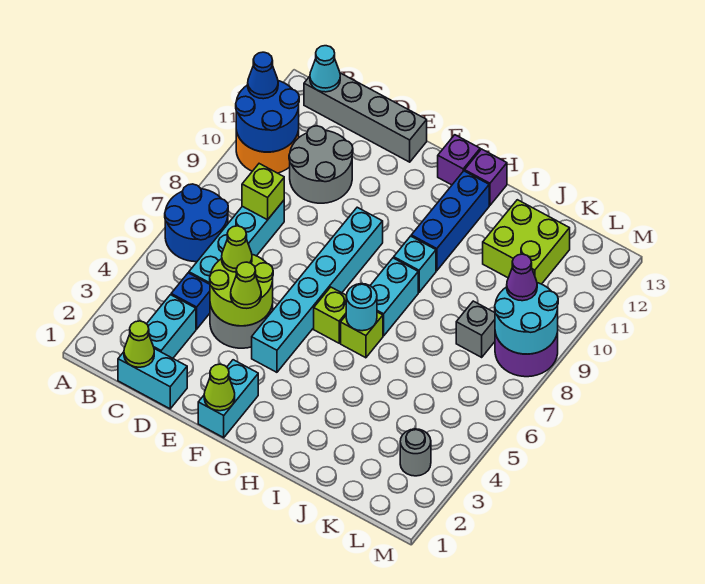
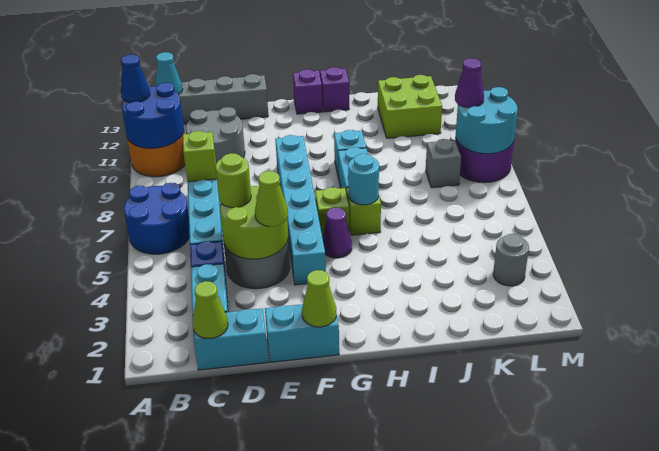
lime cone D5 level 3 -> lime round brick D5 level 3
cyan brick F1:F2 level 1 -> cyan brick E1:F1 level 1
none -> purple cone G5 level 1
blue brick H10:H12 level 1 -> none

